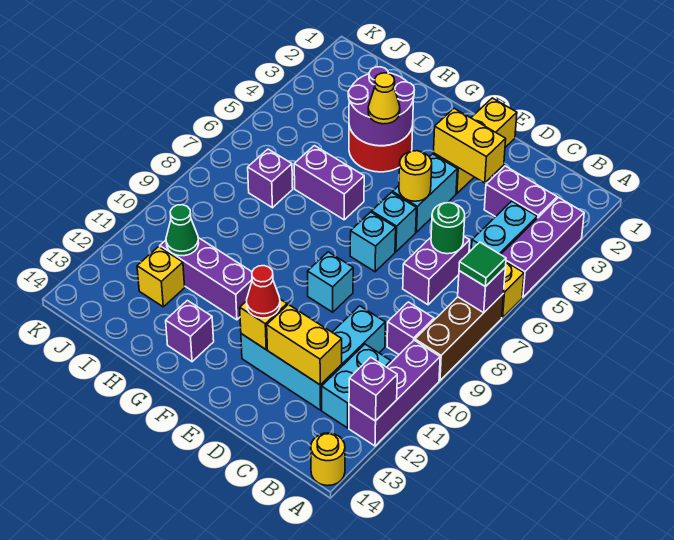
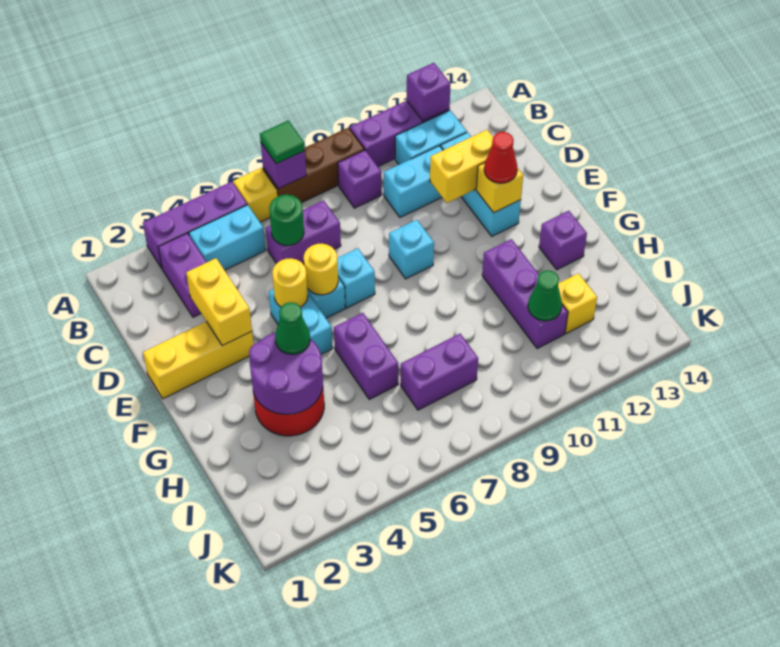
yellow round brick A14 level 1 -> yellow round brick E6 level 2
yellow brick C12:D12 level 2 -> yellow brick D11:D12 level 2
cyan brick E4:E5 level 1 -> cyan brick E5:F5 level 1
yellow cone G4 level 3 -> green cone G4 level 3
purple brick I7 level 1 -> purple brick I7:I8 level 1

